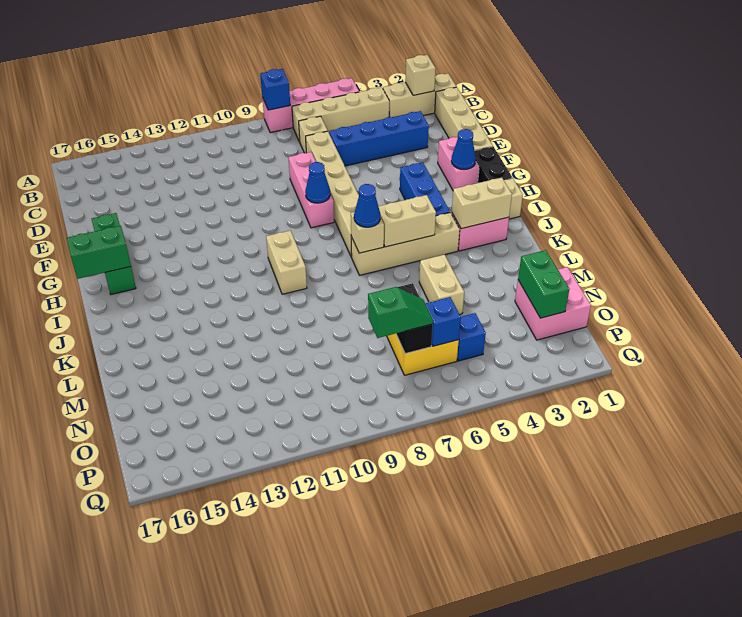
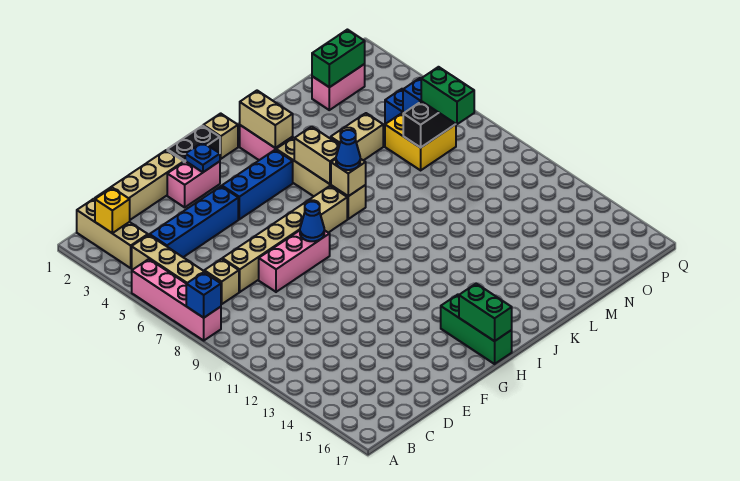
tan brick B2 level 2 -> yellow brick B2 level 2
blue brick D3:D6 level 1 -> blue brick C4:F4 level 1
green brick F16:H16 level 1 -> green brick H15:H17 level 1
blue cone G2 level 2 -> blue plate G2 level 2
tan brick I10:J10 level 1 -> none
pink brick N1:O2 level 1 -> pink brick N2:O2 level 1
green slope O7:O8 level 3 top 8 -> green brick O7:O8 level 3

